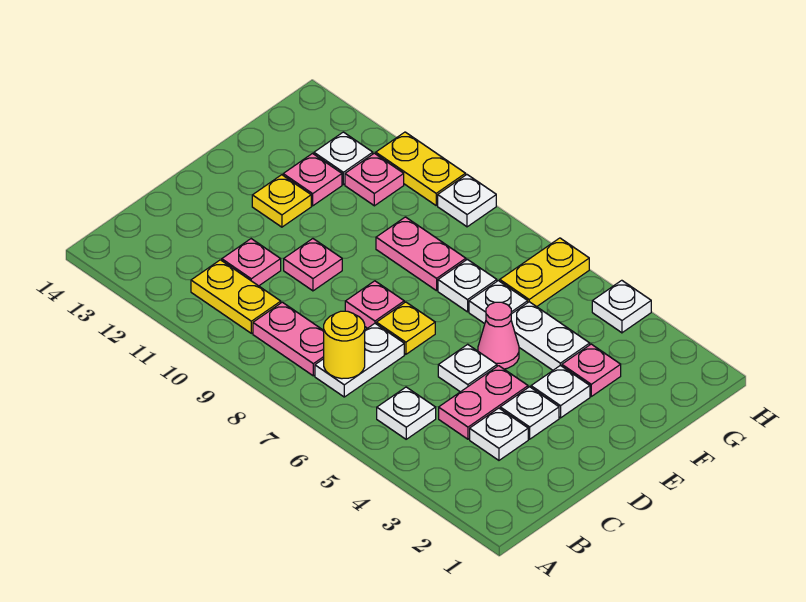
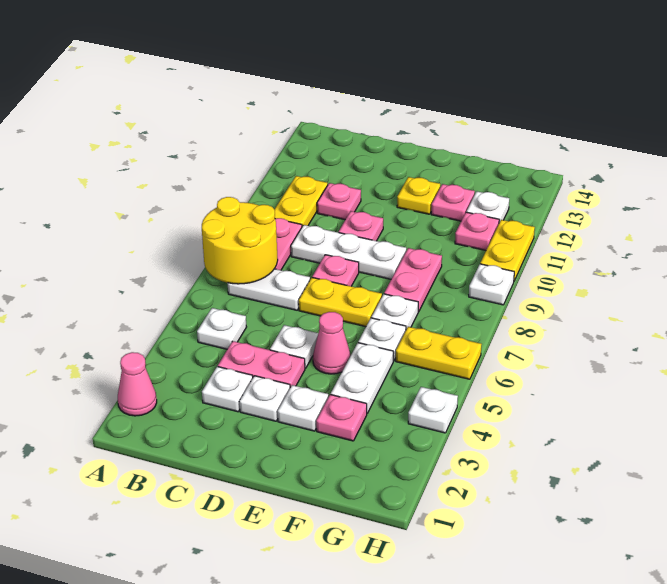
none -> pink cone A2 level 1
yellow round brick B7 level 2 -> yellow round brick A7:B8 level 2
none -> white plate C9:E9 level 1
yellow plate D7 level 1 -> yellow plate D7:E7 level 1

